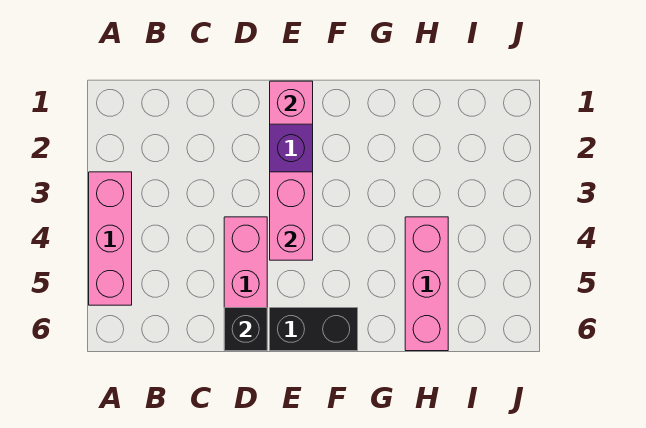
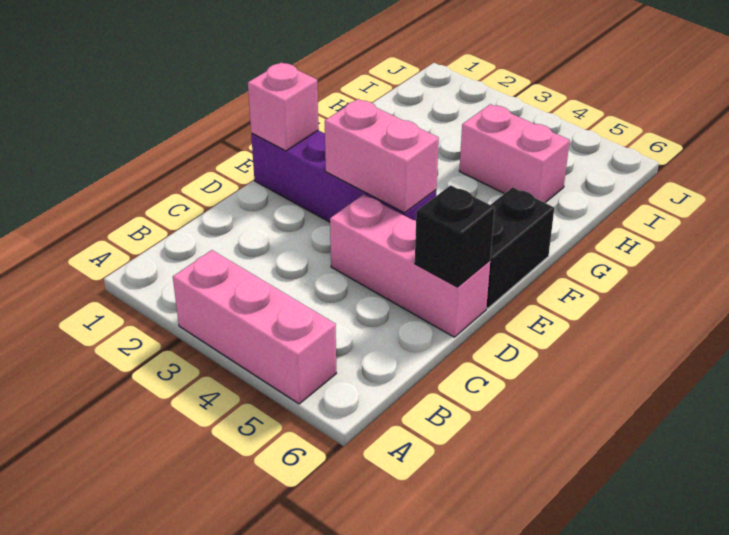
pink brick H4:H6 level 1 -> pink brick H4:H5 level 1

